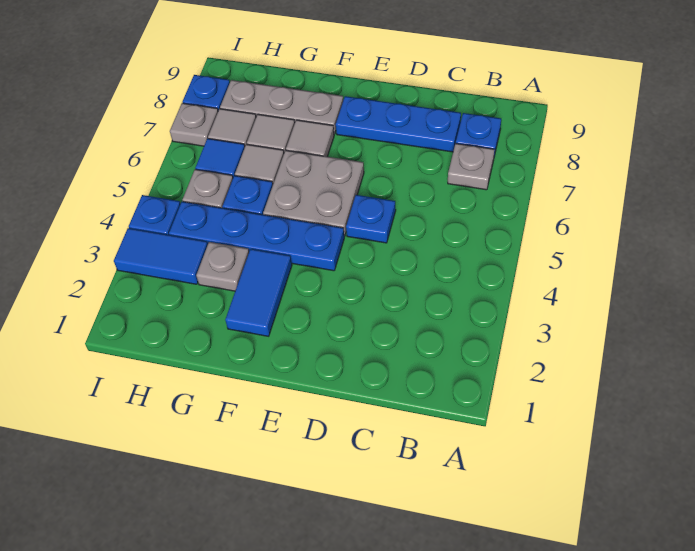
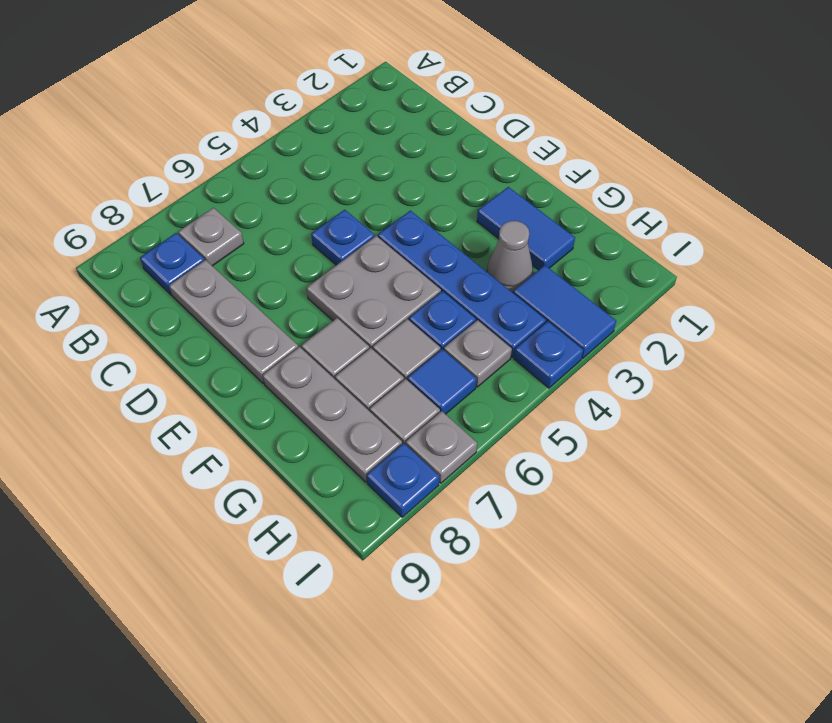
blue plate C8:E8 level 1 -> grey plate C8:E8 level 1
blue tile F2:F3 level 1 -> blue tile F2:G2 level 1
grey plate G3 level 1 -> grey cone G3 level 1

